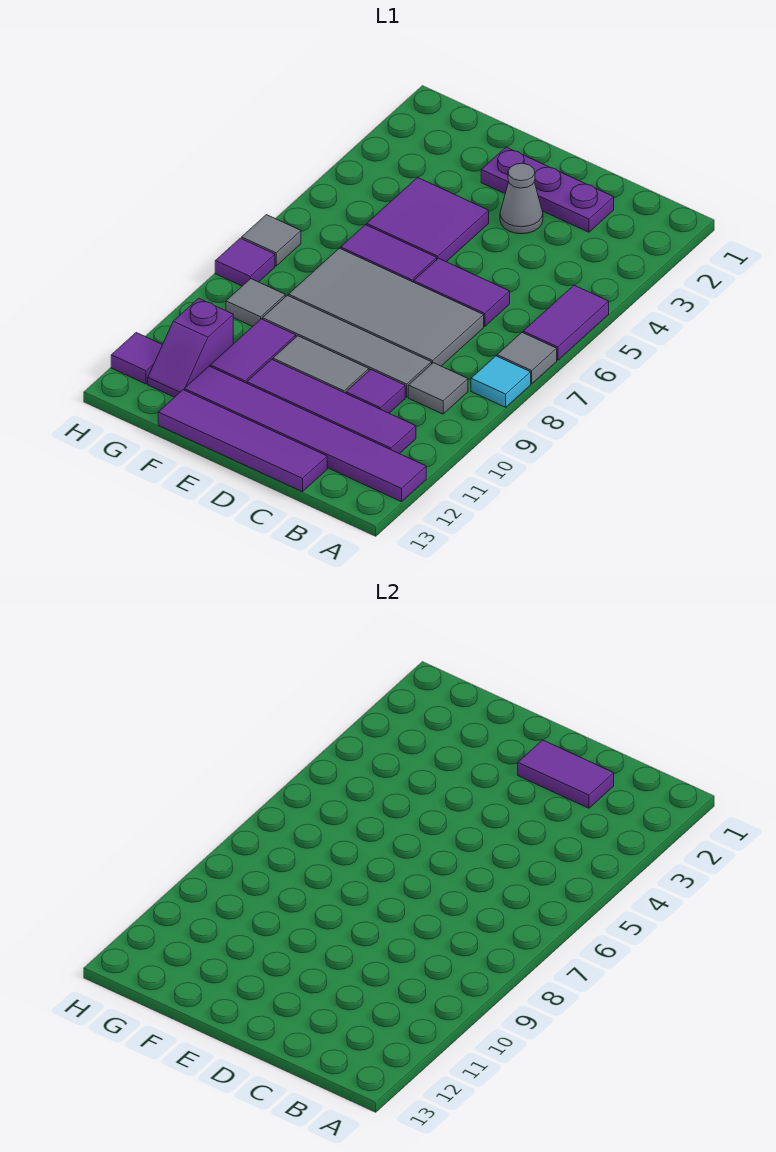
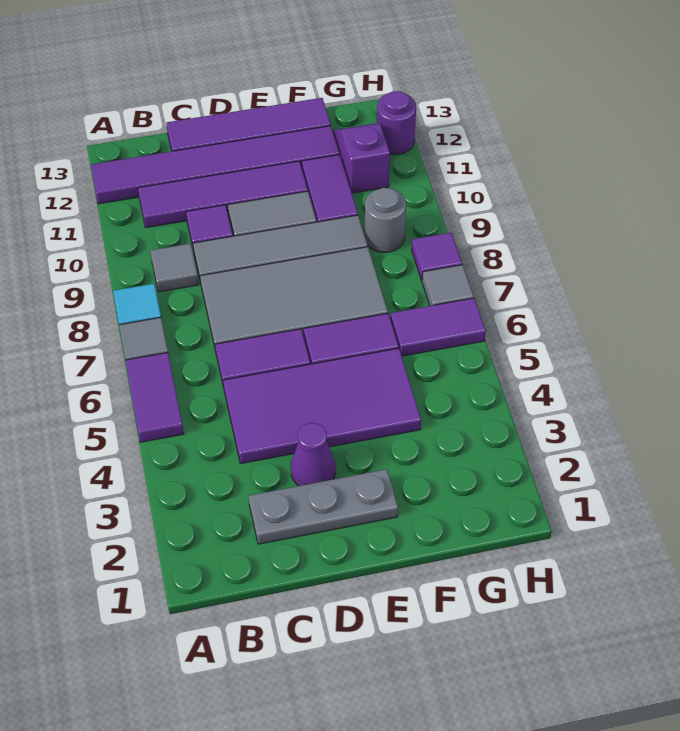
purple plate C2:E2 level 1 -> grey plate C2:E2 level 1
purple tile C2:D2 level 2 -> purple tile G6:H6 level 1
grey cone D3 level 1 -> purple cone D3 level 1
purple tile E4:F5 level 1 -> purple tile C4:F5 level 1
grey tile G9 level 1 -> grey round brick G9 level 1
purple tile H12 level 1 -> purple round brick H12 level 1

